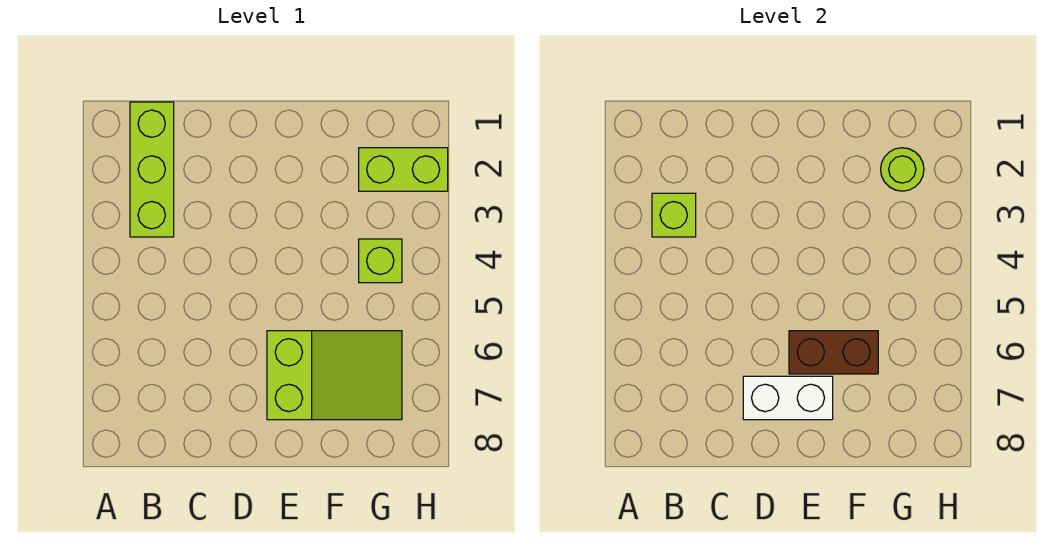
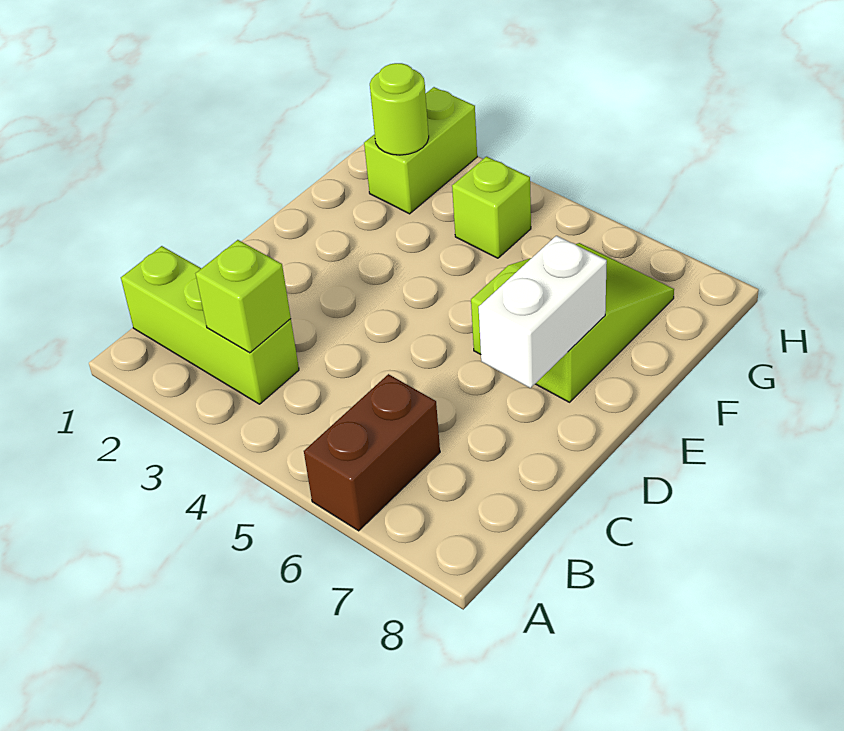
brown brick E6:F6 level 2 -> brown brick A6:B6 level 1

